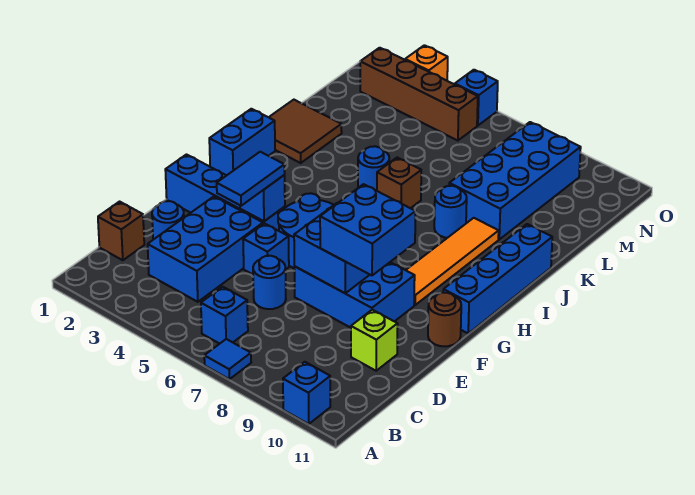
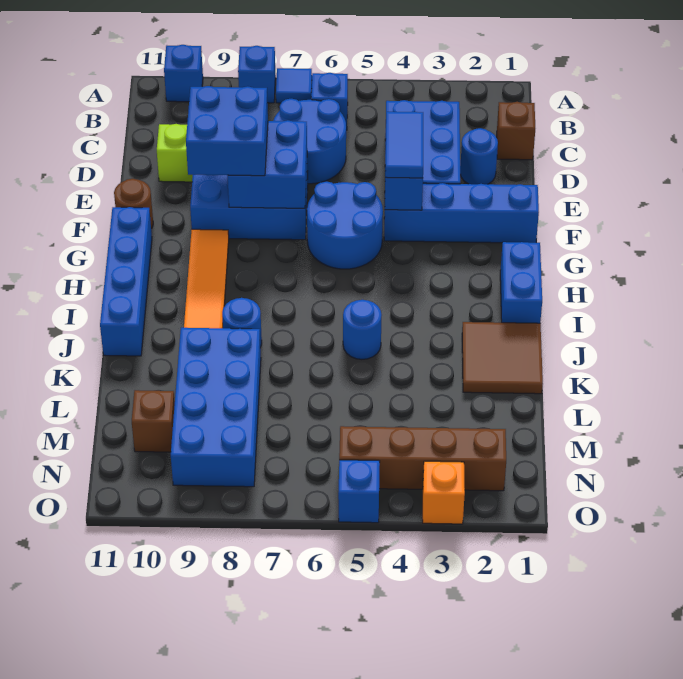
blue round brick D6 level 1 -> blue round brick C6:D7 level 1
blue brick E5 level 1 -> blue brick A8 level 1
brown brick J6 level 1 -> brown brick M10 level 1

